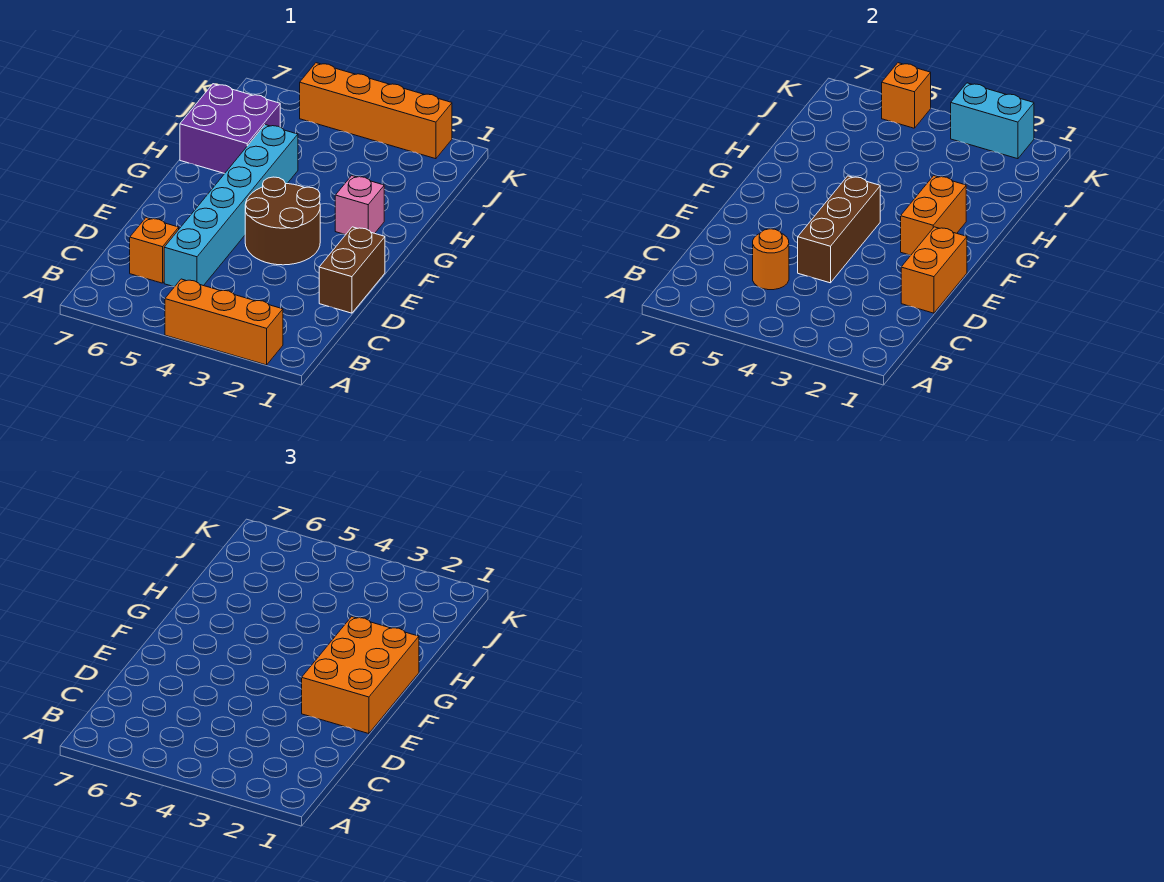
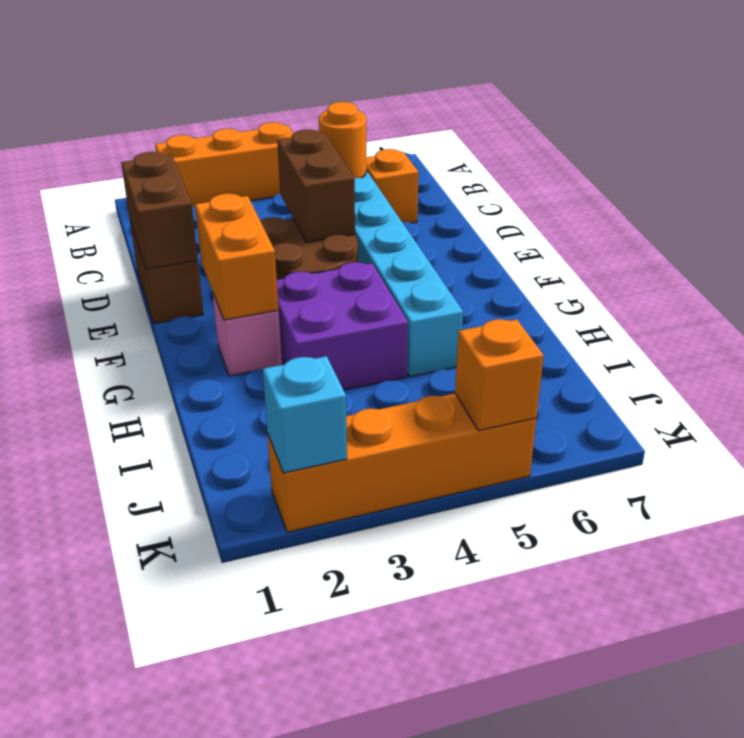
orange brick D1:E1 level 2 -> brown brick D1:E1 level 2
brown brick D4:F4 level 2 -> brown brick D4:E4 level 2
orange brick E1:G2 level 3 -> none
purple brick H6:I7 level 1 -> purple brick G3:H4 level 1
cyan brick K2:K3 level 2 -> cyan brick K2 level 2

